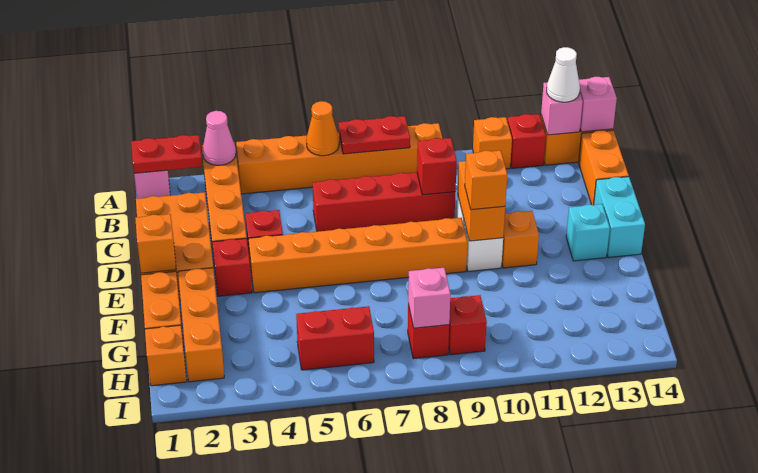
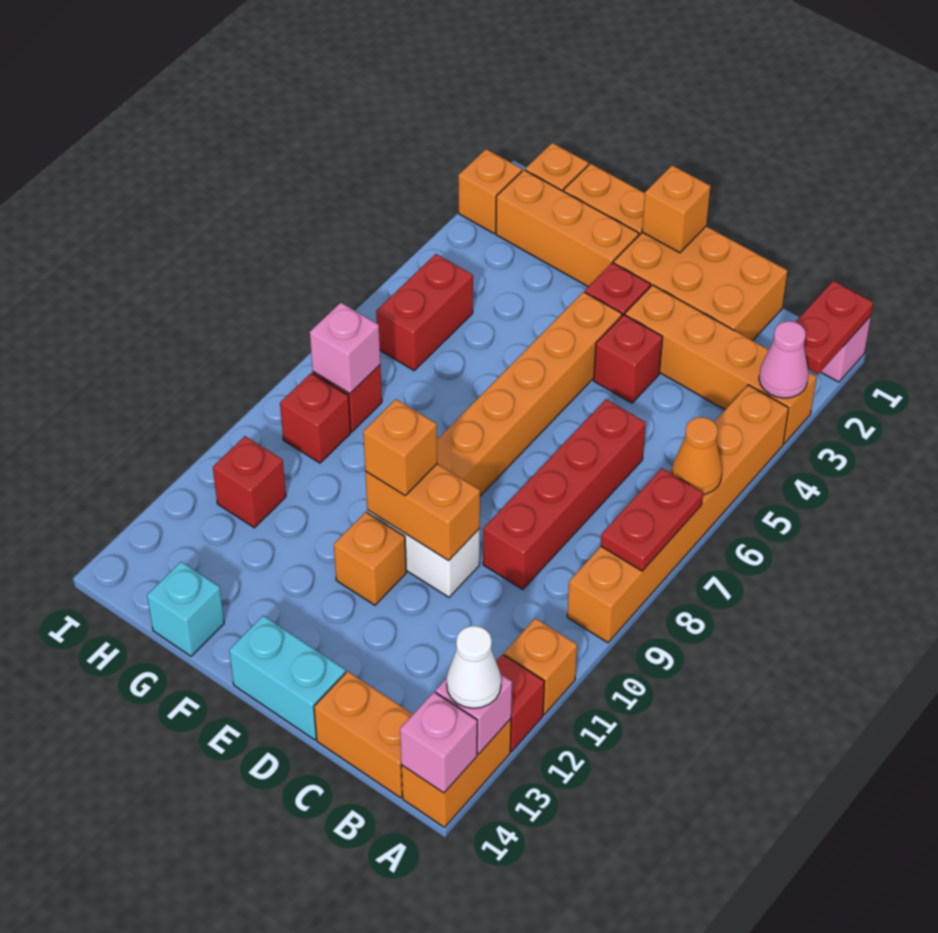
red brick C9 level 2 -> red brick H11 level 1
cyan brick E13 level 1 -> cyan brick G14 level 1
none -> orange brick I2 level 1

